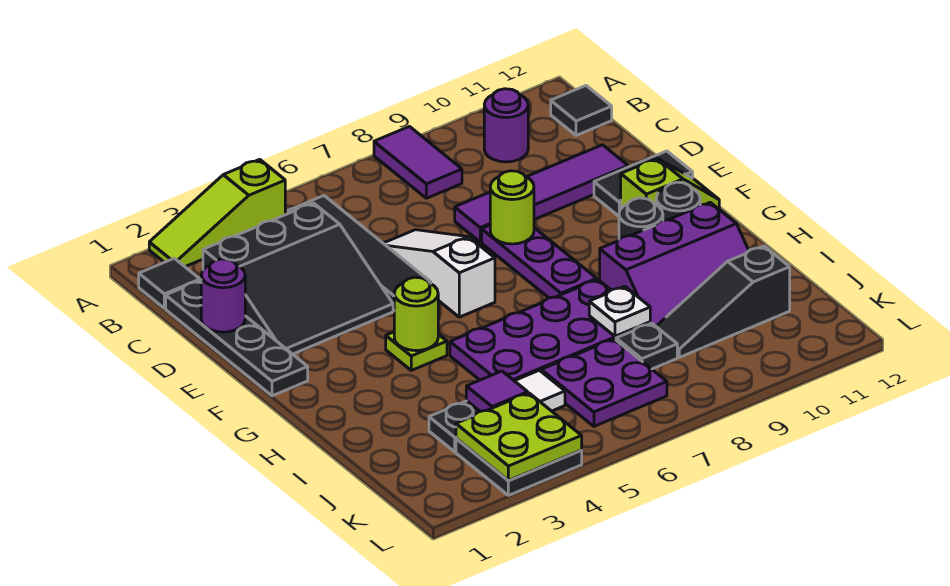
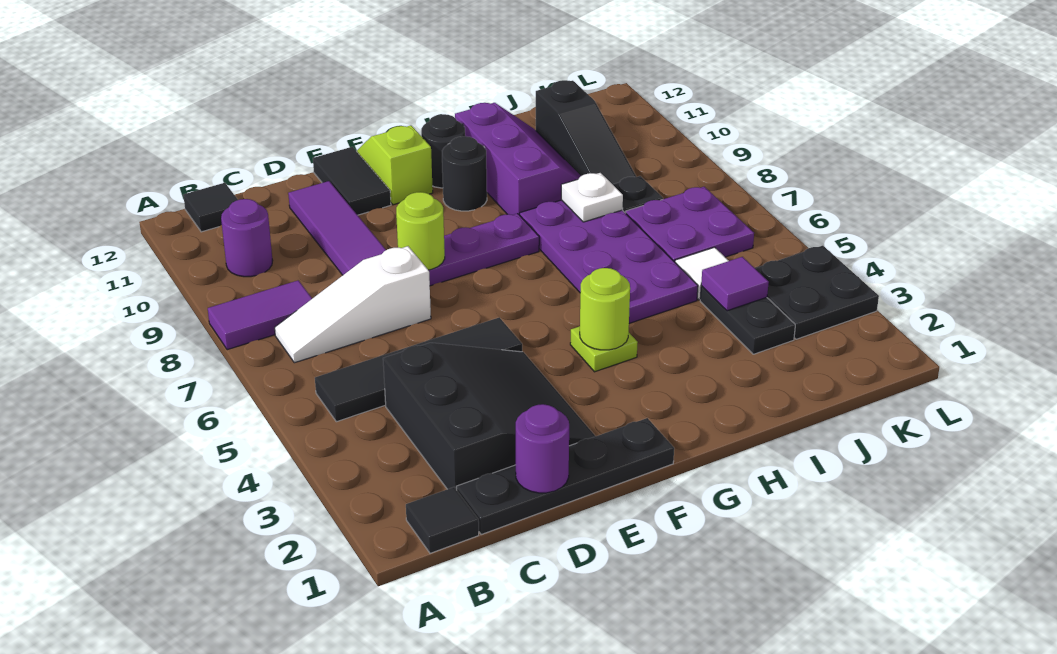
lime slope A2:A4 level 1 top 4 -> none
white slope D6:F6 level 1 top F -> white slope B7:D7 level 1 top D
lime plate K3:L4 level 2 -> none

